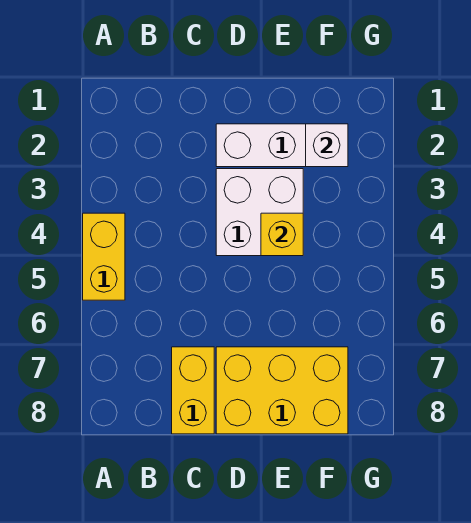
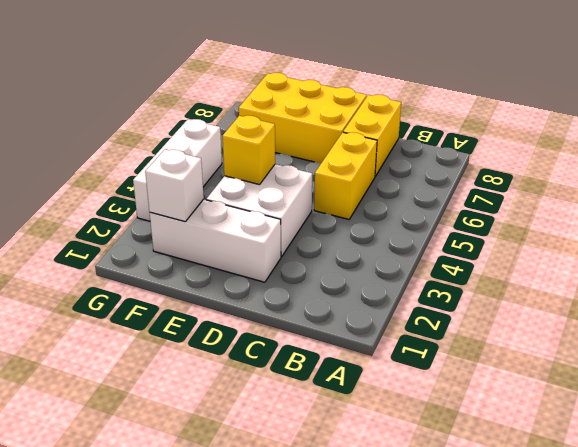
yellow brick A4:A5 level 1 -> yellow brick C5:C6 level 1
none -> white brick G3:G5 level 1

